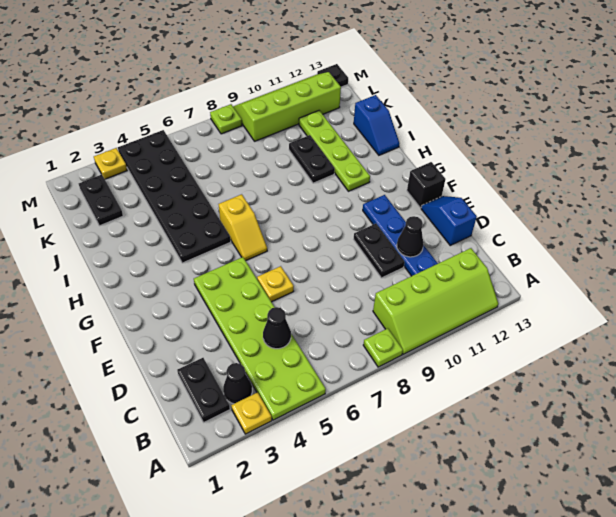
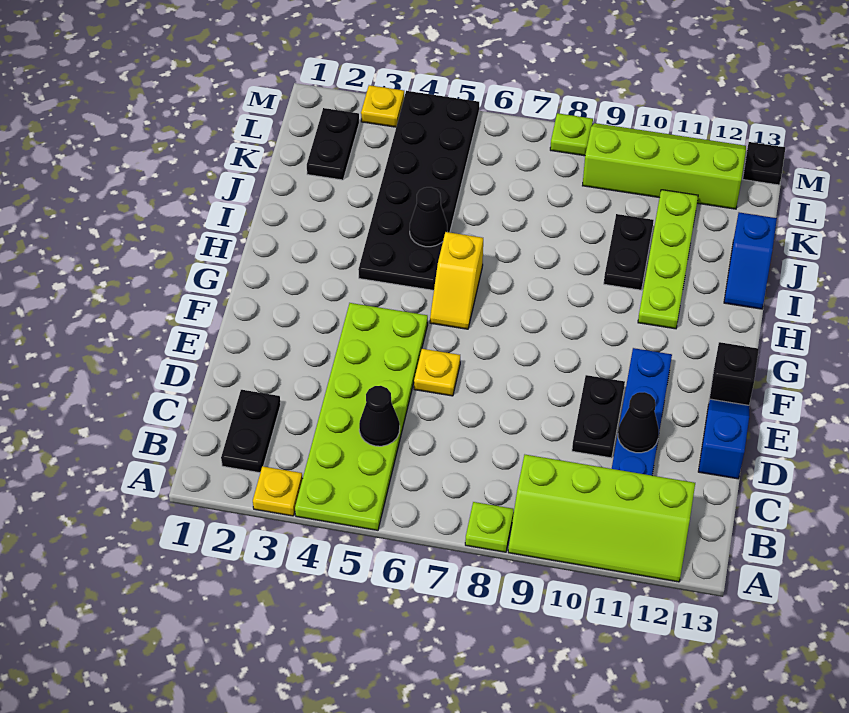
black cone B3 level 1 -> black cone I5 level 2

